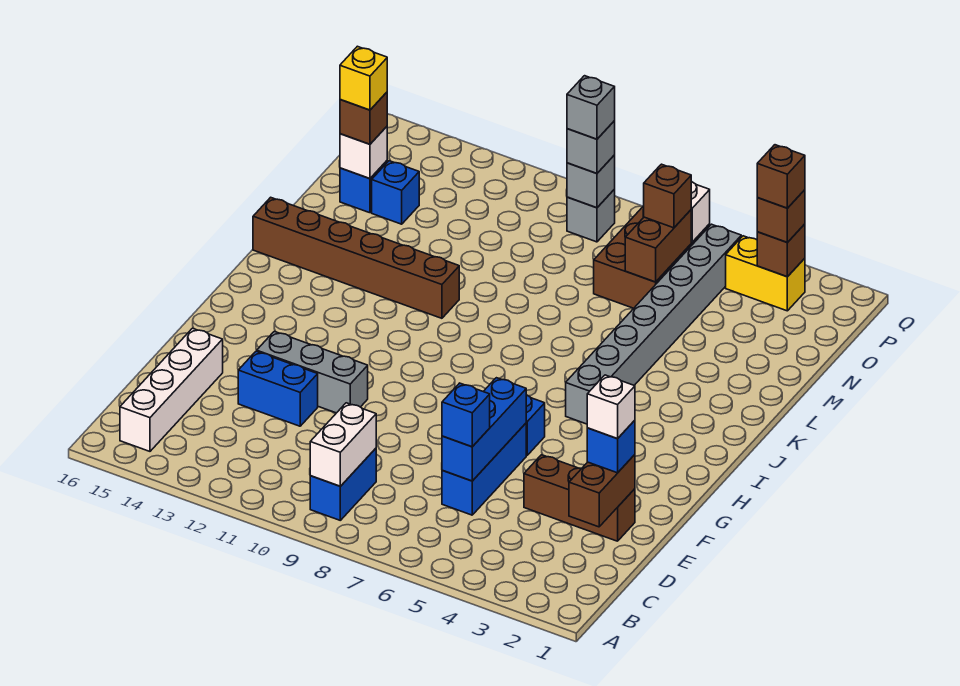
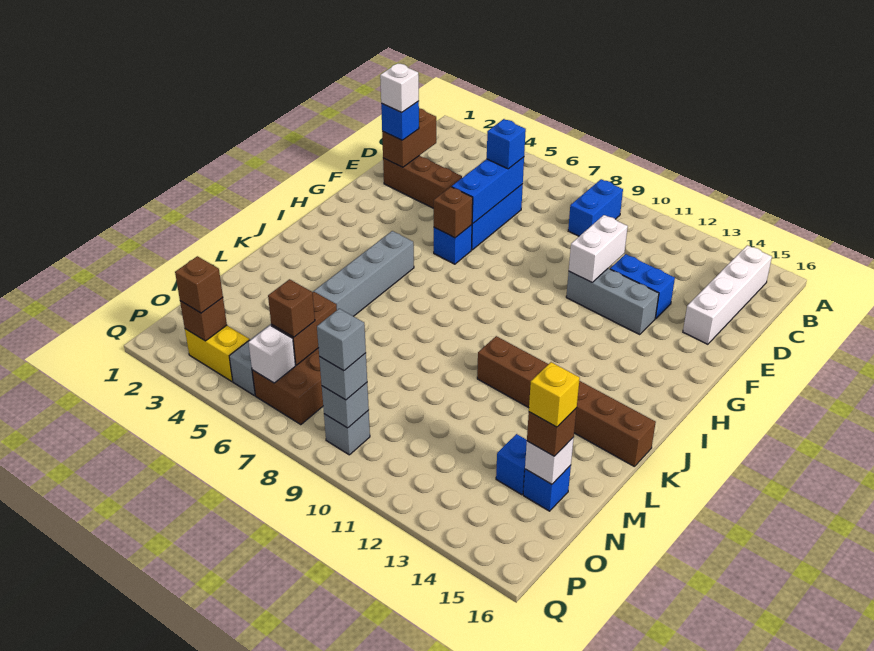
white brick B9:C9 level 2 -> white brick E11:F11 level 2
brown brick P3 level 4 -> brown brick G6 level 2

